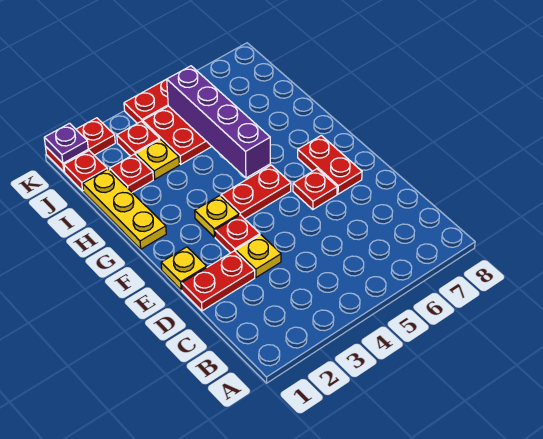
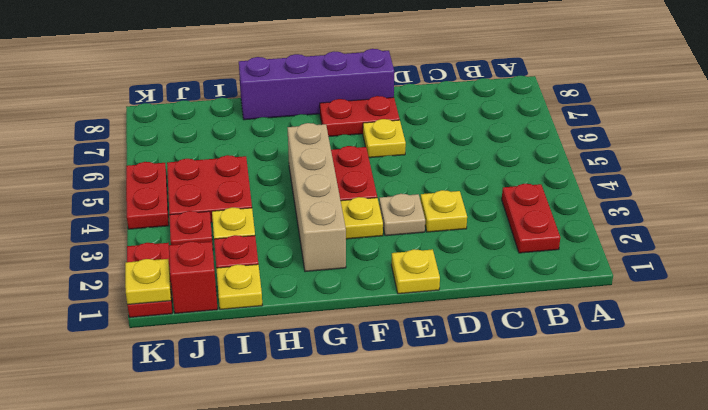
red plate D1:D2 level 1 -> red plate B2:B3 level 1
red plate E3 level 1 -> tan plate E3 level 1
red plate E6 level 1 -> yellow plate E6 level 1
yellow plate G1:I1 level 1 -> yellow plate I1 level 1
none -> tan brick G2:G5 level 1
purple brick G5:J5 level 2 -> purple brick E8:H8 level 1
red plate J1 level 1 -> red brick J1 level 1
purple plate K1 level 2 -> yellow plate K1 level 2

